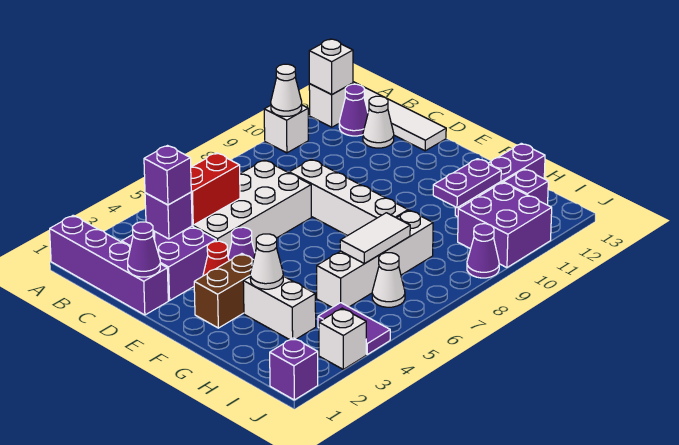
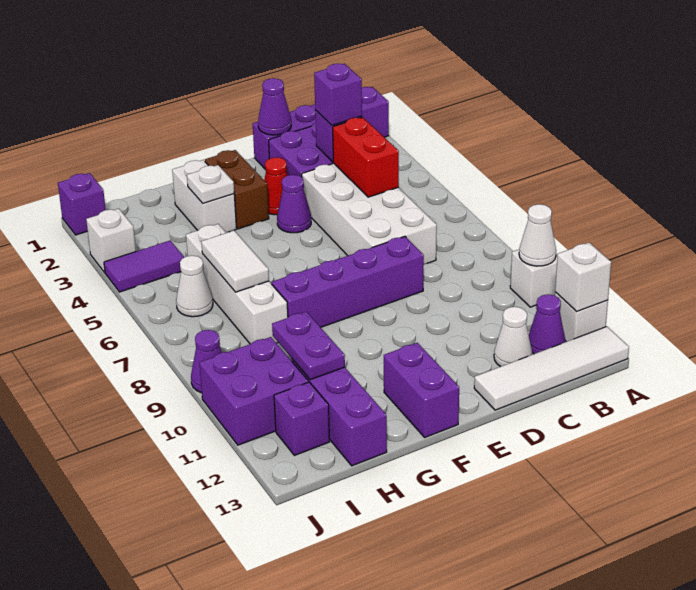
white brick D8:G8 level 1 -> purple brick D8:G8 level 1
none -> purple brick F12:F13 level 1
white brick G3:H3 level 1 -> white brick G2:G3 level 1
white cone G3 level 2 -> white plate G3 level 2

